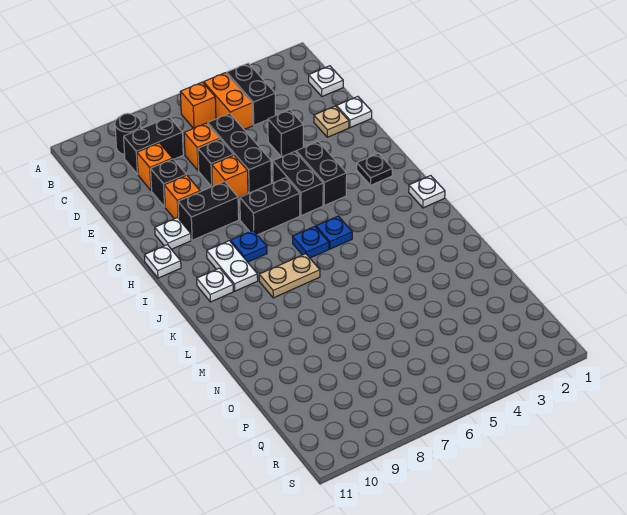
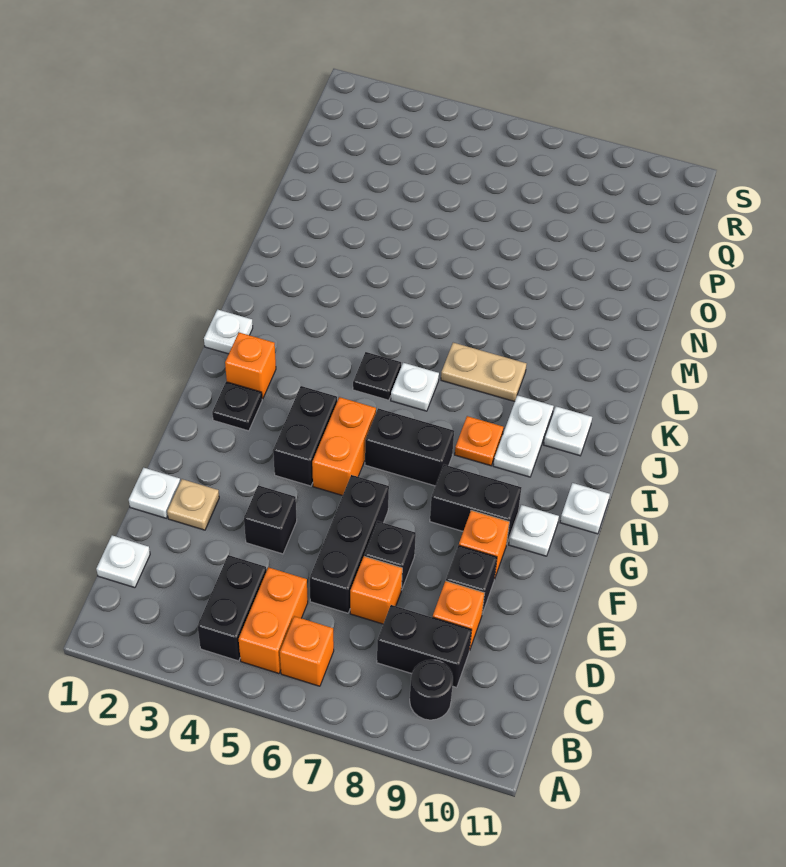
orange brick F7 level 1 -> orange brick I2 level 1
black brick G5:H5 level 1 -> orange brick G5:H5 level 1
blue plate I8 level 1 -> orange plate I8 level 1
blue plate J5 level 1 -> black plate J5 level 1
blue plate J6 level 1 -> white plate J6 level 1

